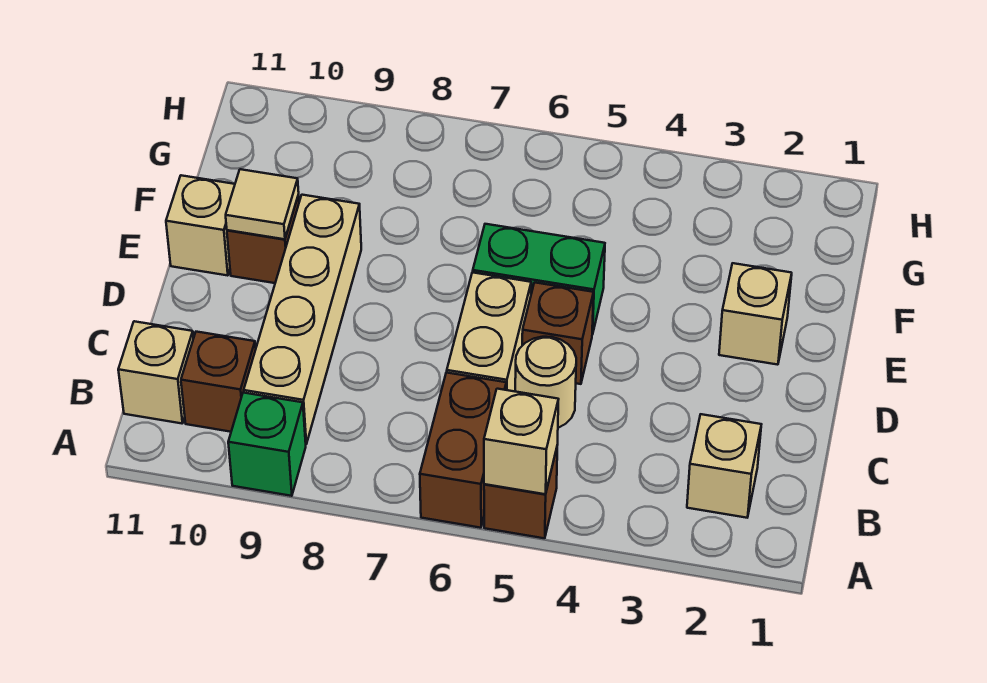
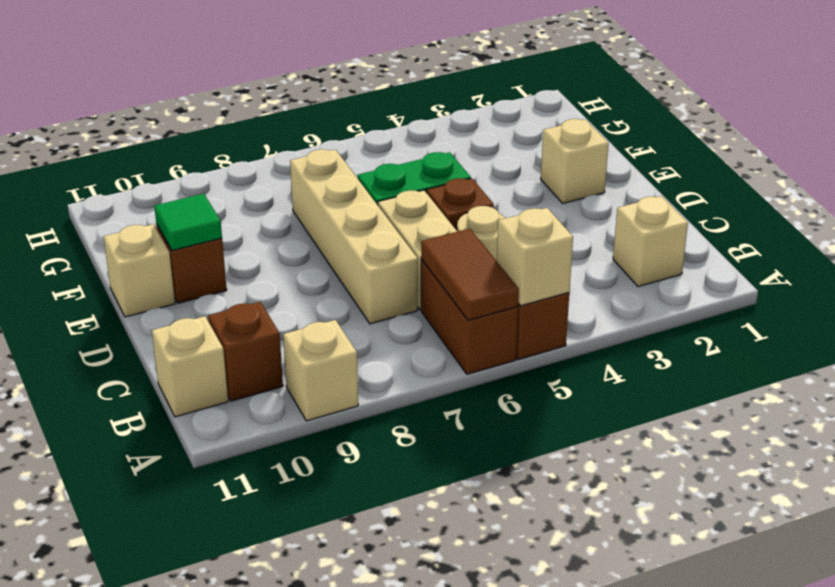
none -> brown tile A6:B6 level 2
green brick A9 level 1 -> tan brick A9 level 1
tan brick B9:E9 level 1 -> tan brick C7:F7 level 1
tan tile E10 level 2 -> green tile E10 level 2

